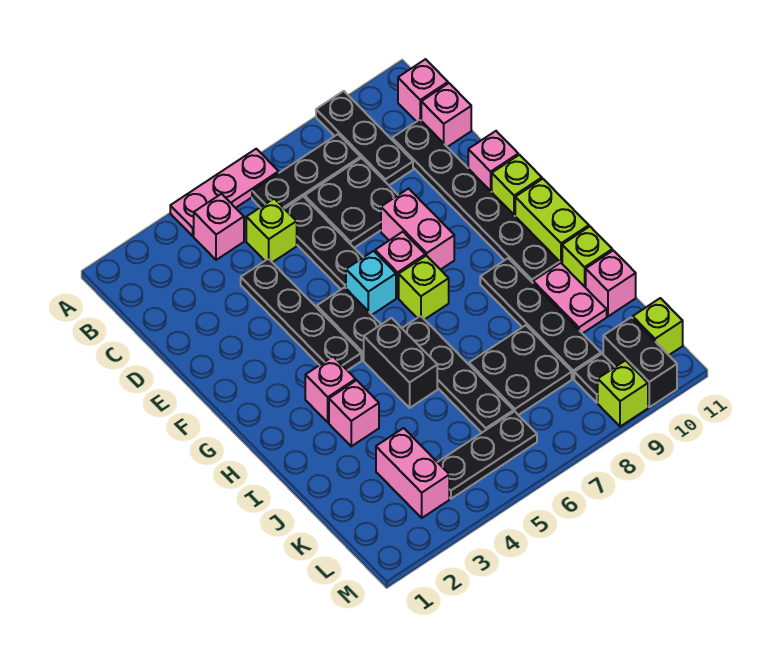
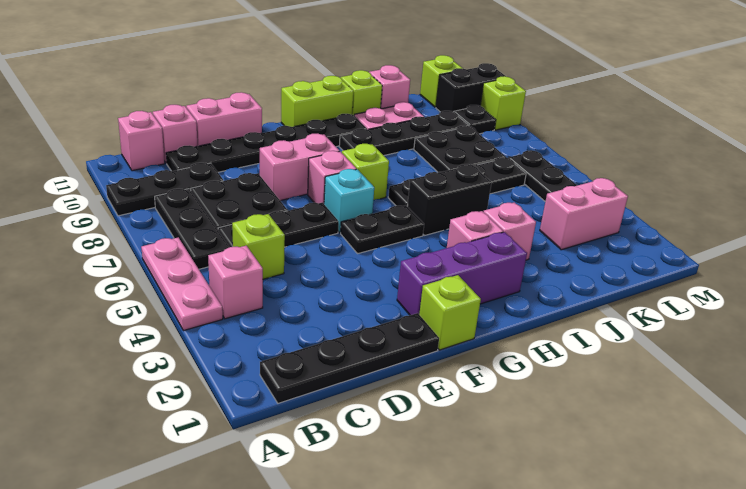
black plate D4:G4 level 1 -> black plate B1:E1 level 1
pink brick E11 level 1 -> pink brick D11:E11 level 1
none -> purple brick F2:H2 level 1
lime brick F11 level 1 -> lime brick F1 level 1

